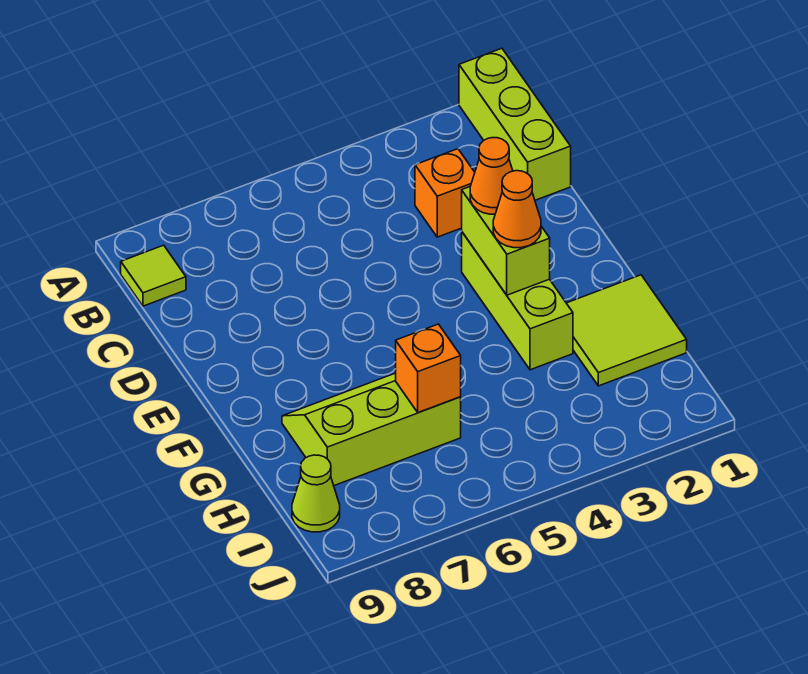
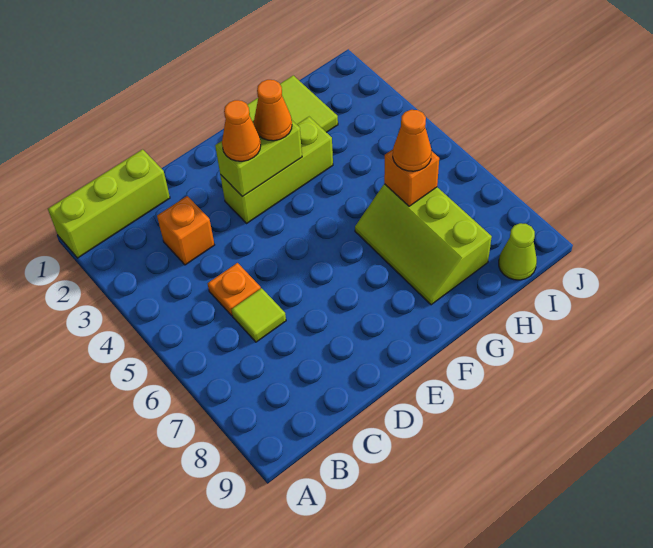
lime tile B9 level 1 -> lime tile C6 level 1
none -> orange plate C5 level 1
none -> orange cone H6 level 3

